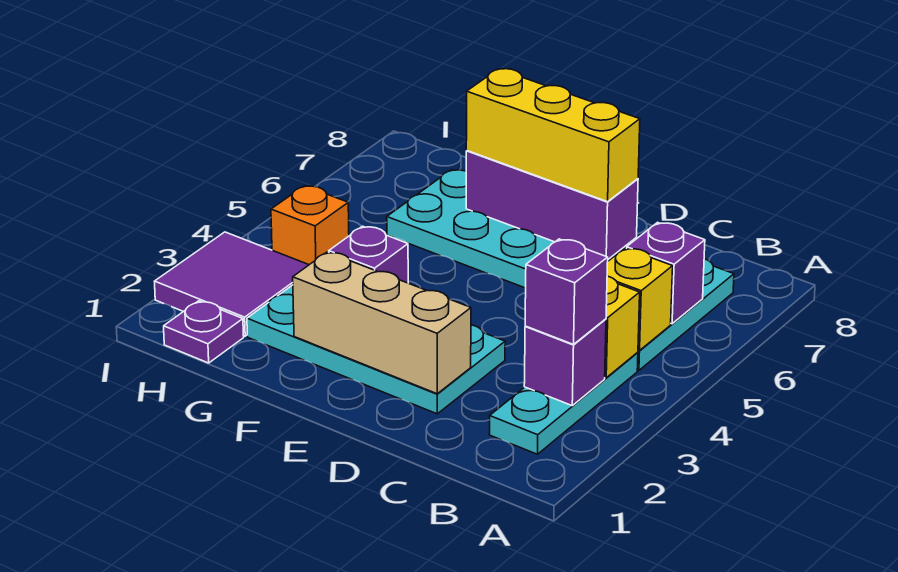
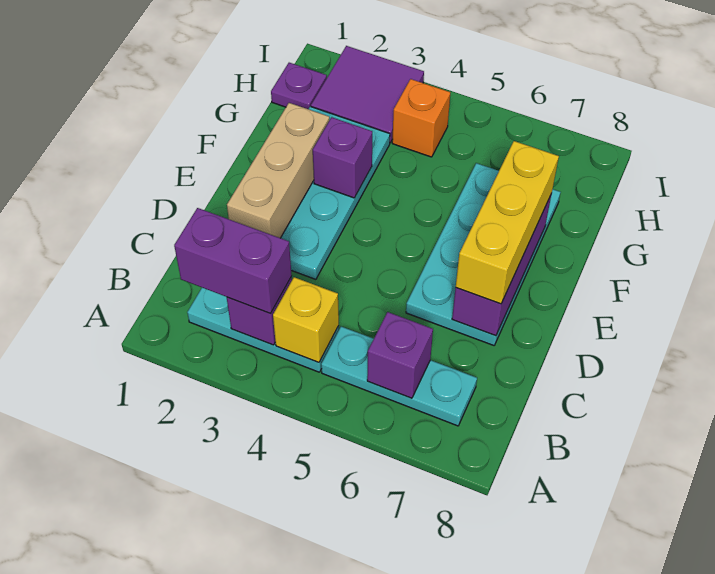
purple brick B3 level 3 -> purple brick B2:B3 level 3
yellow brick B5 level 2 -> none

